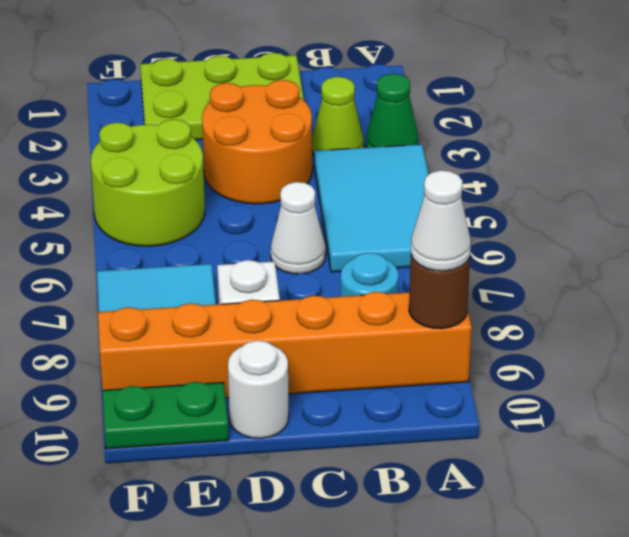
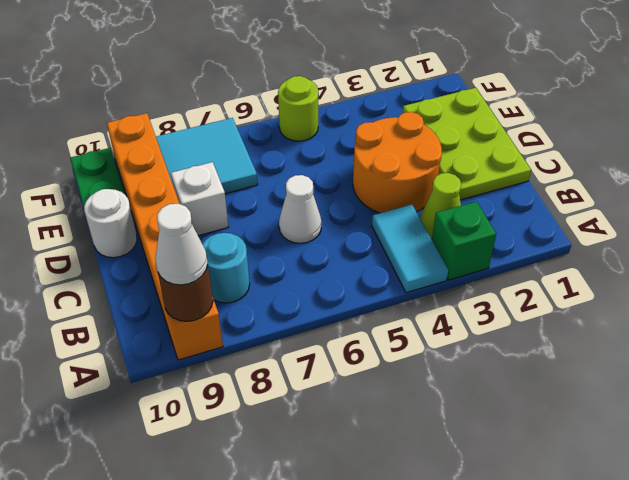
green cone A3 level 1 -> green brick A3 level 1
cyan tile A4:B6 level 1 -> cyan tile A4:B4 level 1
lime round brick E4:F5 level 1 -> lime round brick F5 level 1

